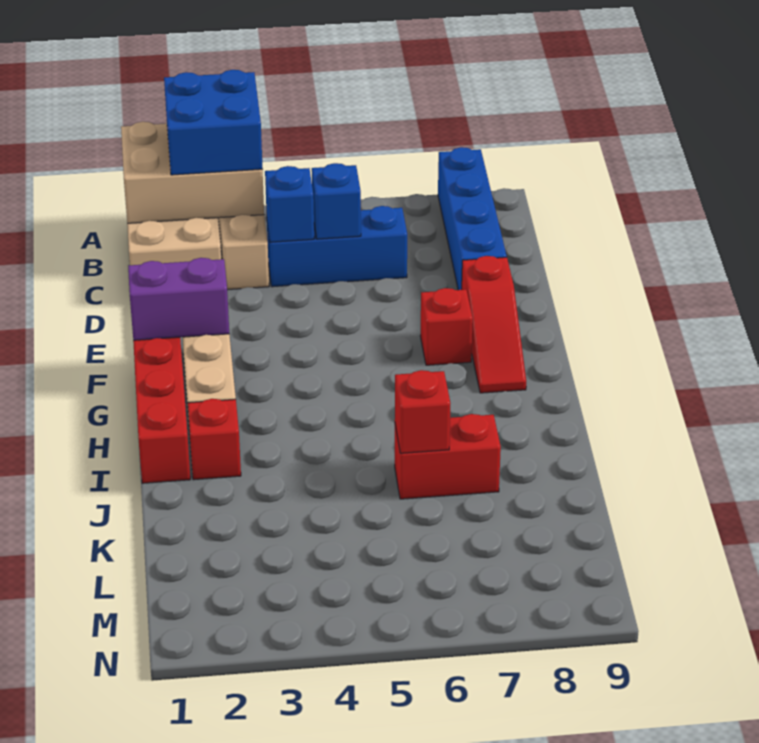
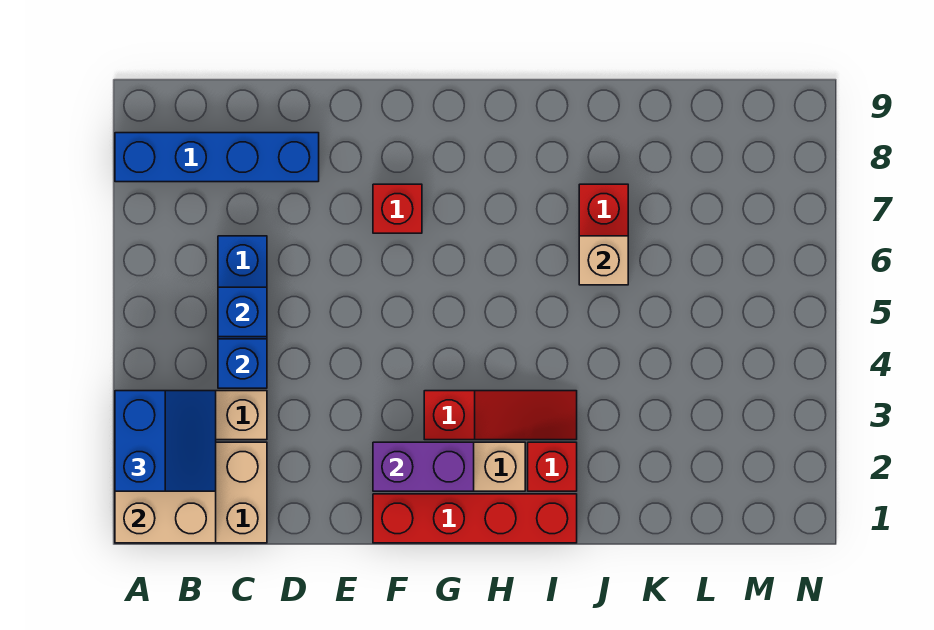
blue brick A2:B3 level 3 -> blue slope A2:B3 level 3 top A
red slope E8:G8 level 1 top E -> red slope G3:I3 level 1 top G
purple brick F1:F2 level 2 -> purple brick F2:G2 level 2
red brick J6 level 2 -> tan brick J6 level 2

